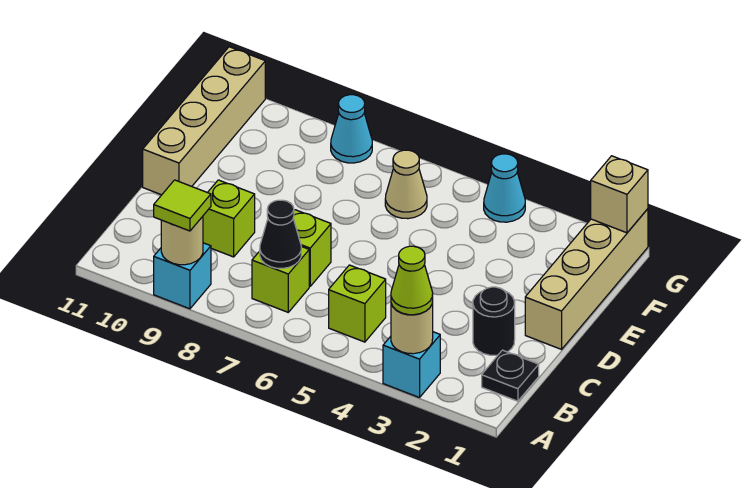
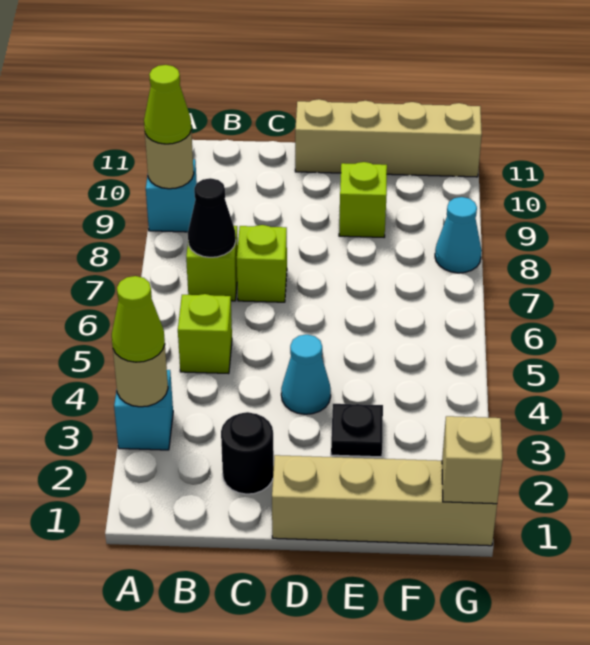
lime tile A9 level 3 -> lime cone A9 level 3
black plate B1 level 1 -> black plate E3 level 1
lime brick C9 level 1 -> lime brick E9 level 1
tan cone F6 level 1 -> none
cyan cone G4 level 1 -> cyan cone D4 level 1

